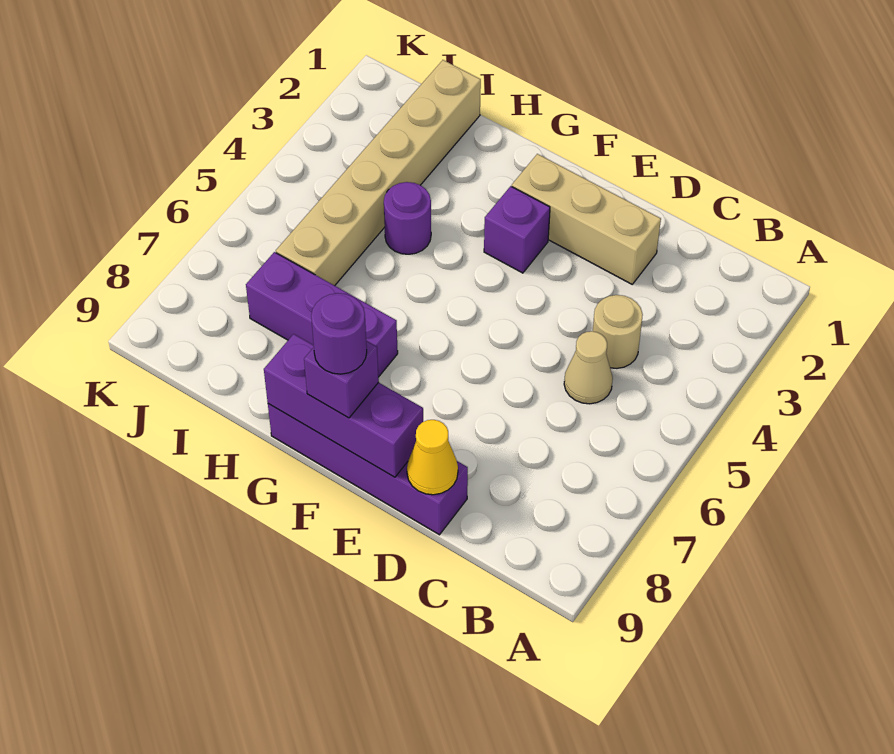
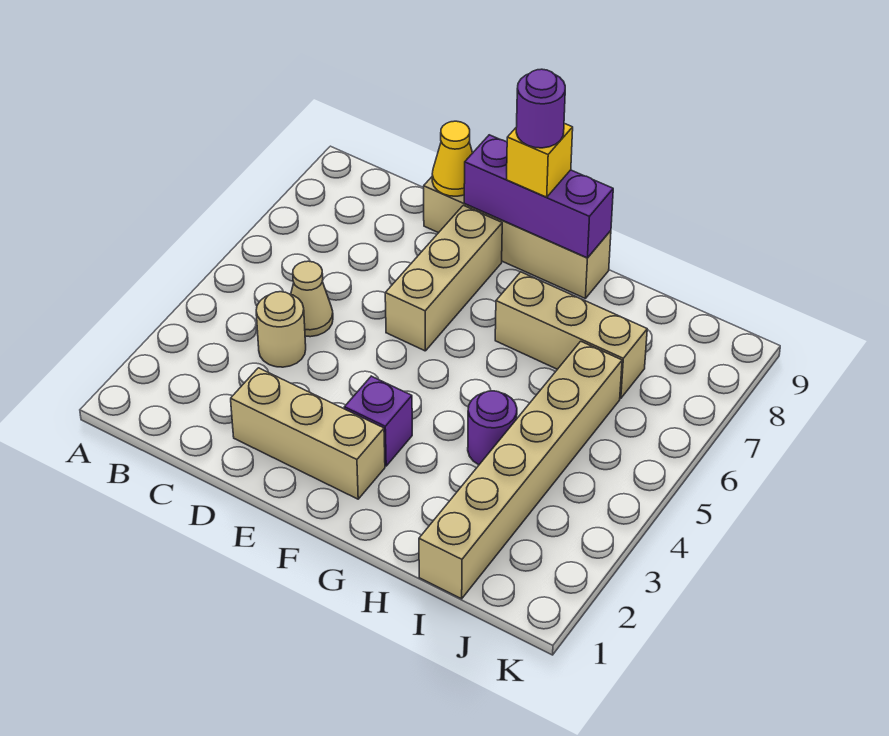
purple brick D9:G9 level 1 -> tan brick D9:G9 level 1
none -> tan brick E6:E8 level 1
purple brick F9 level 3 -> yellow brick F9 level 3
purple brick G7:I7 level 1 -> tan brick G7:I7 level 1

